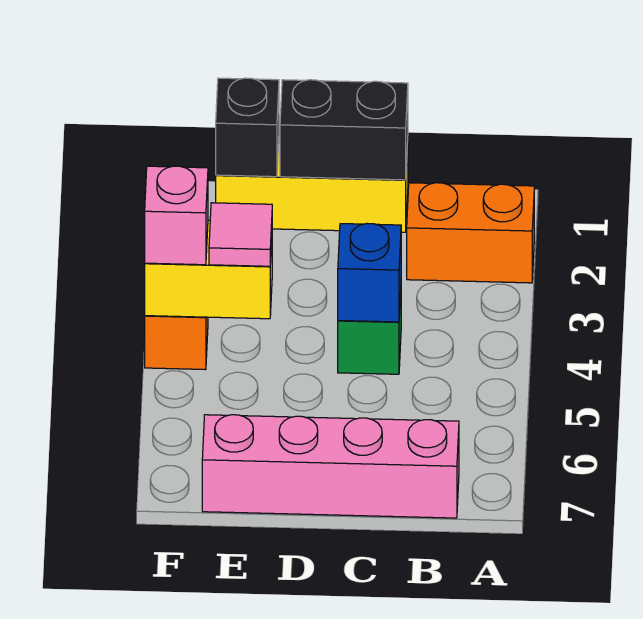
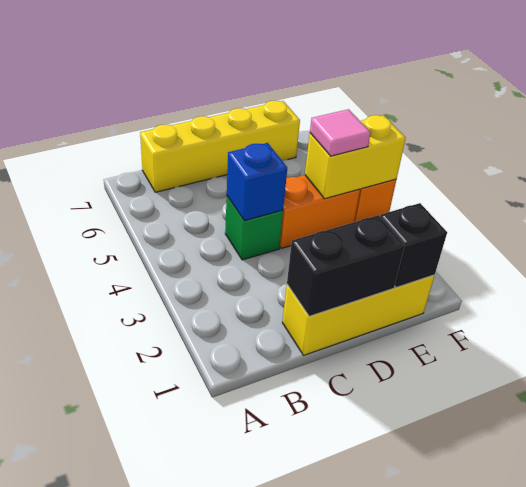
orange brick A2:B2 level 1 -> orange brick D4:E4 level 1
pink brick B7:E7 level 1 -> yellow brick B7:E7 level 1
pink brick F4 level 3 -> none

